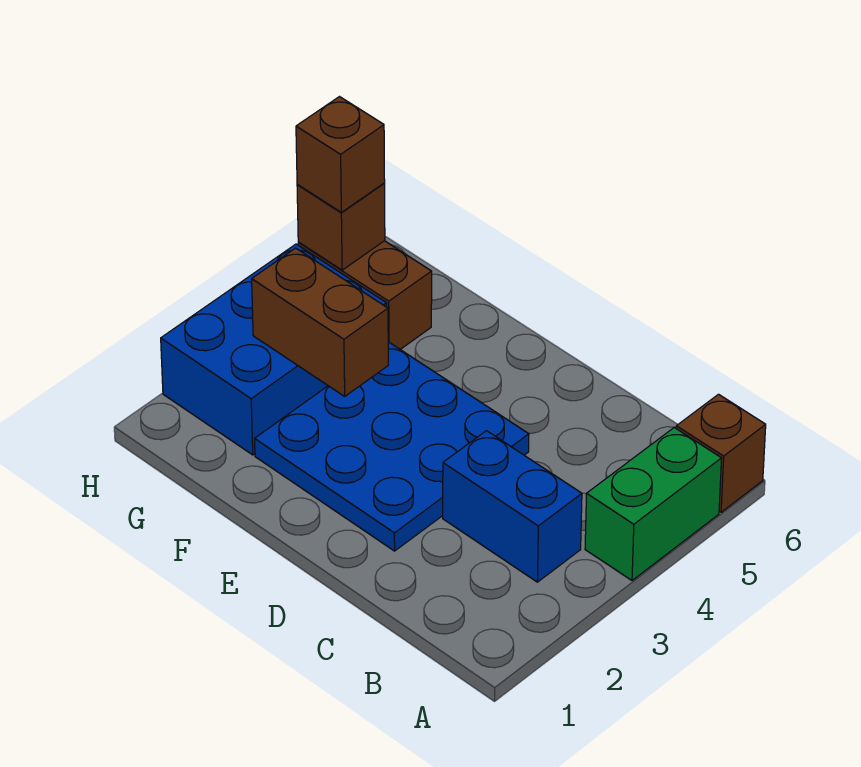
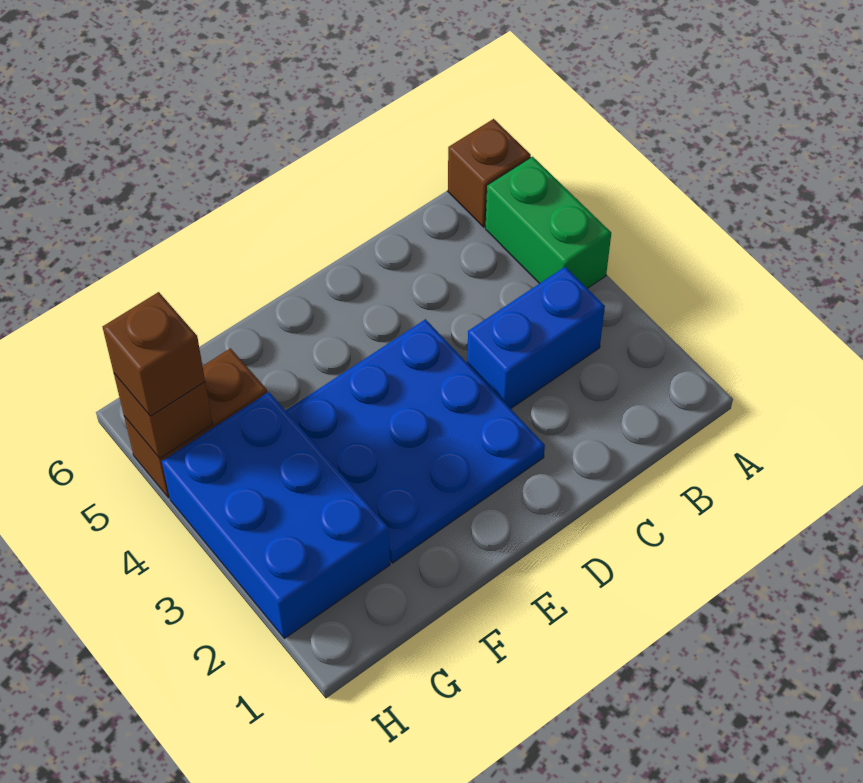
brown brick F3:G3 level 2 -> none

